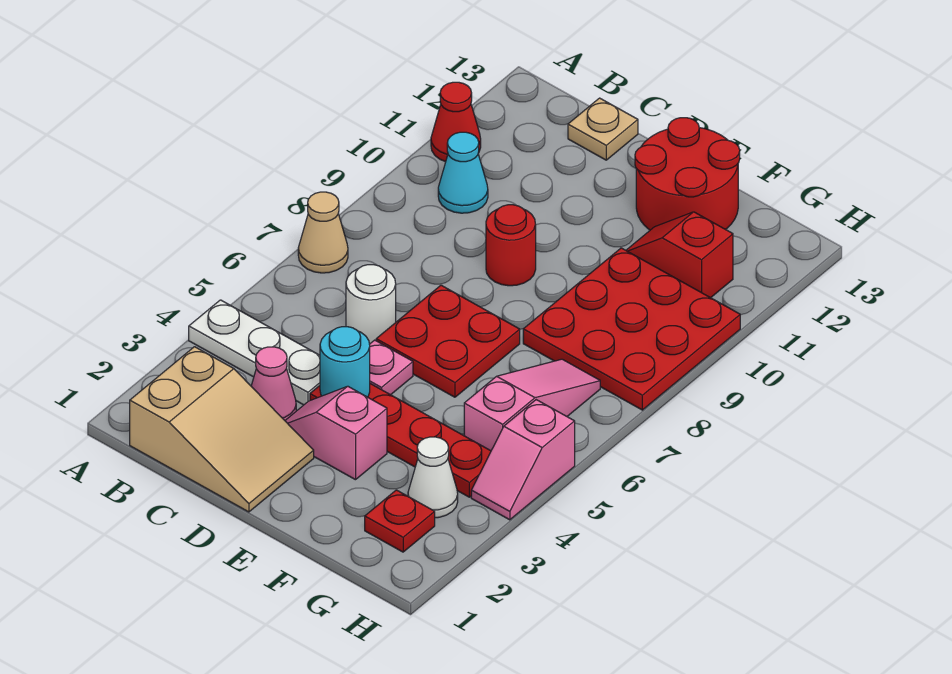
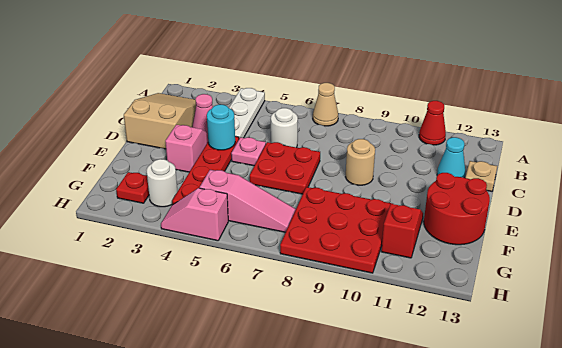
tan slope B1:D2 level 1 top B -> tan slope B1:D2 level 1 top D
cyan cone B10 level 1 -> cyan cone C12 level 1
red round brick D9 level 1 -> tan round brick D9 level 1
white cone G3 level 1 -> white round brick G3 level 1

